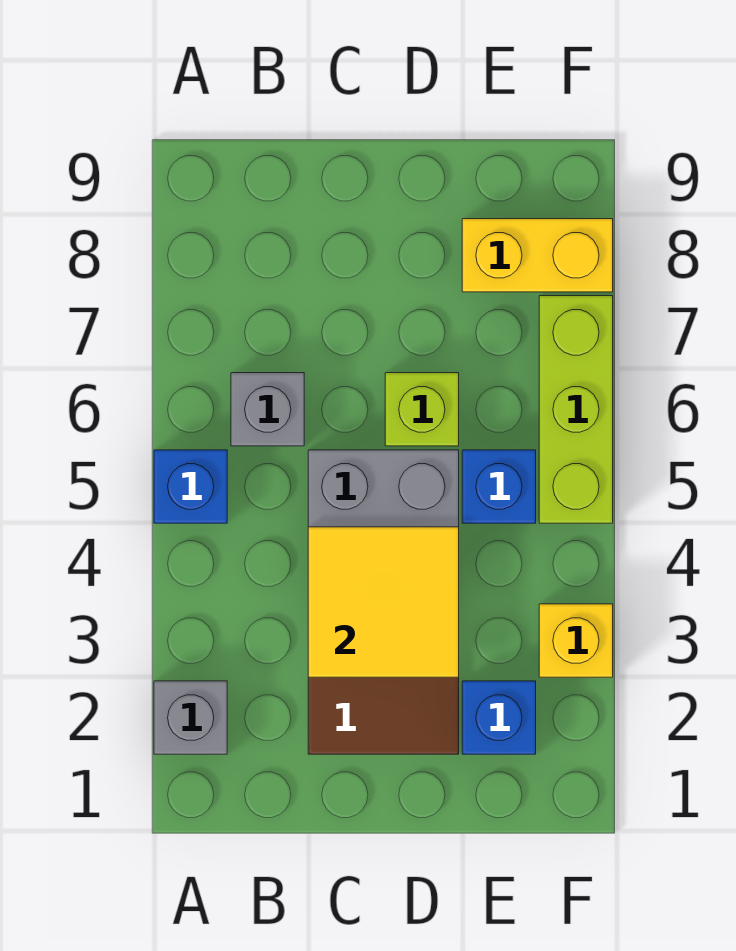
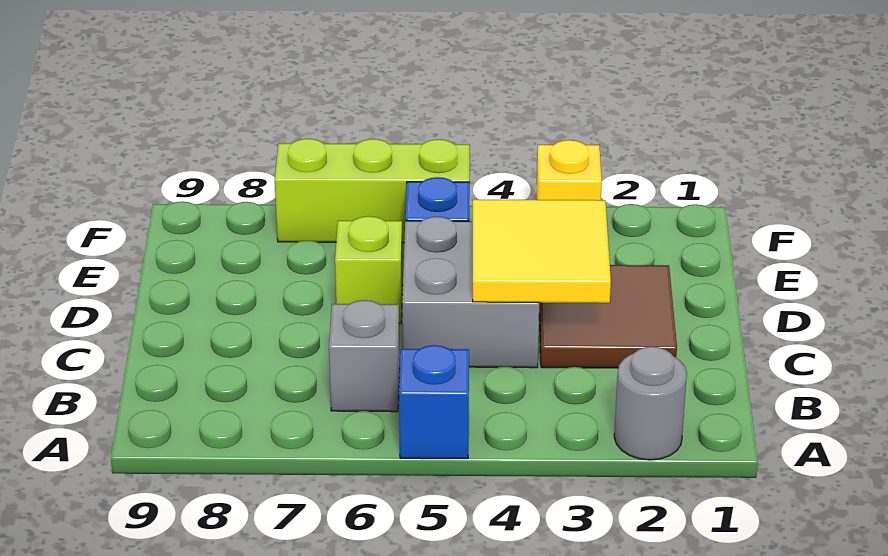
grey brick A2 level 1 -> grey round brick A2 level 1
blue brick E2 level 1 -> none
yellow brick E8:F8 level 1 -> none

